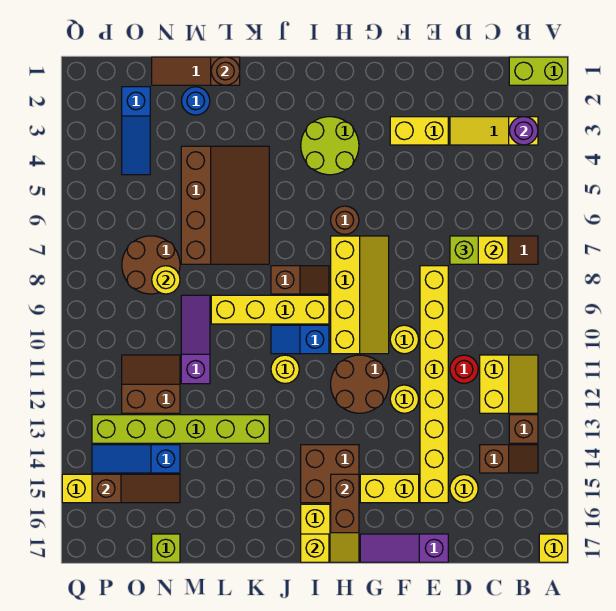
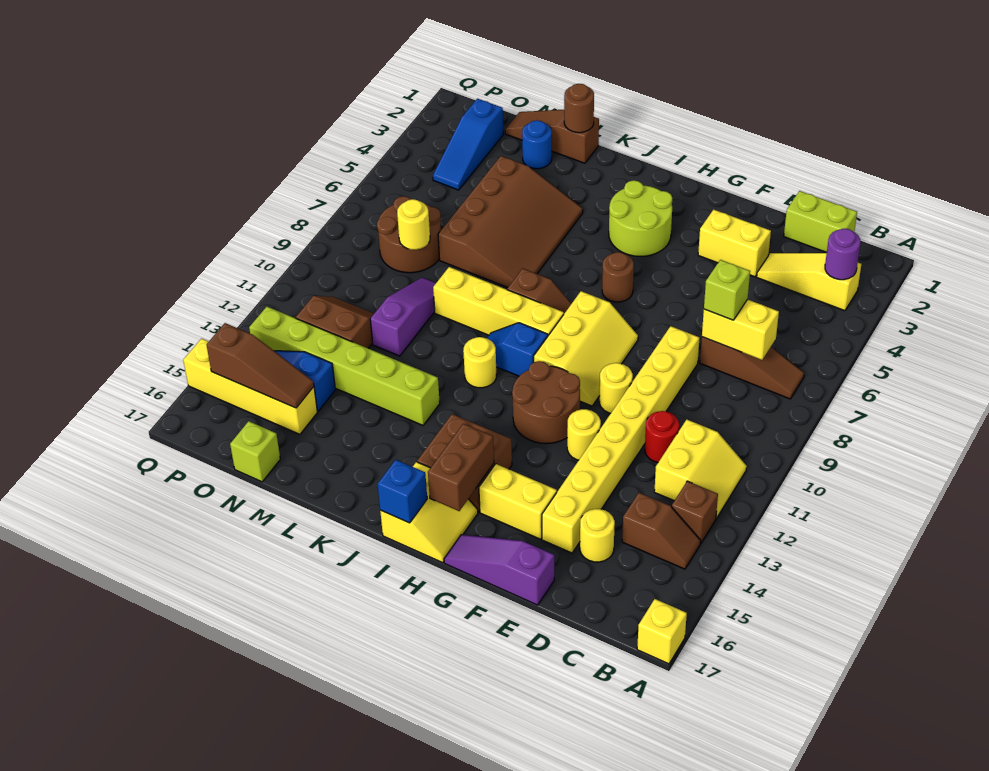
lime brick A1:B1 level 1 -> lime brick C1:D1 level 1
yellow slope G7:H10 level 1 top H -> yellow slope G8:H10 level 1 top H
yellow brick I17 level 2 -> blue brick I17 level 2

